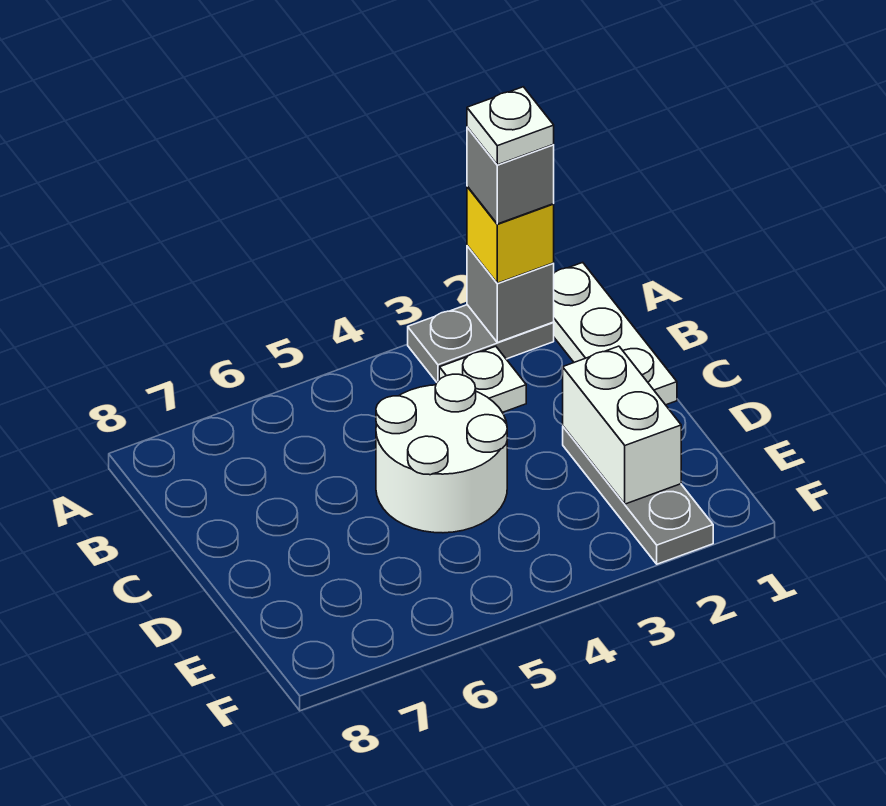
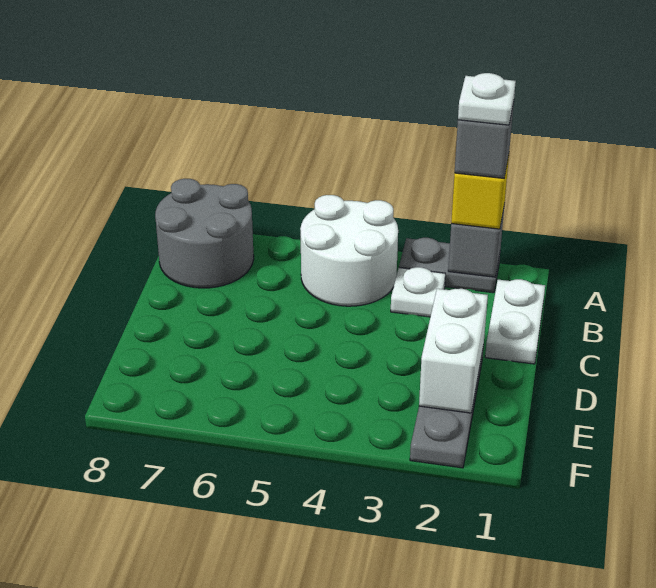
white plate A1:C1 level 1 -> white plate B1:C1 level 1
none -> grey round brick A7:B8 level 1
white round brick C4:D5 level 1 -> white round brick A4:B5 level 1

